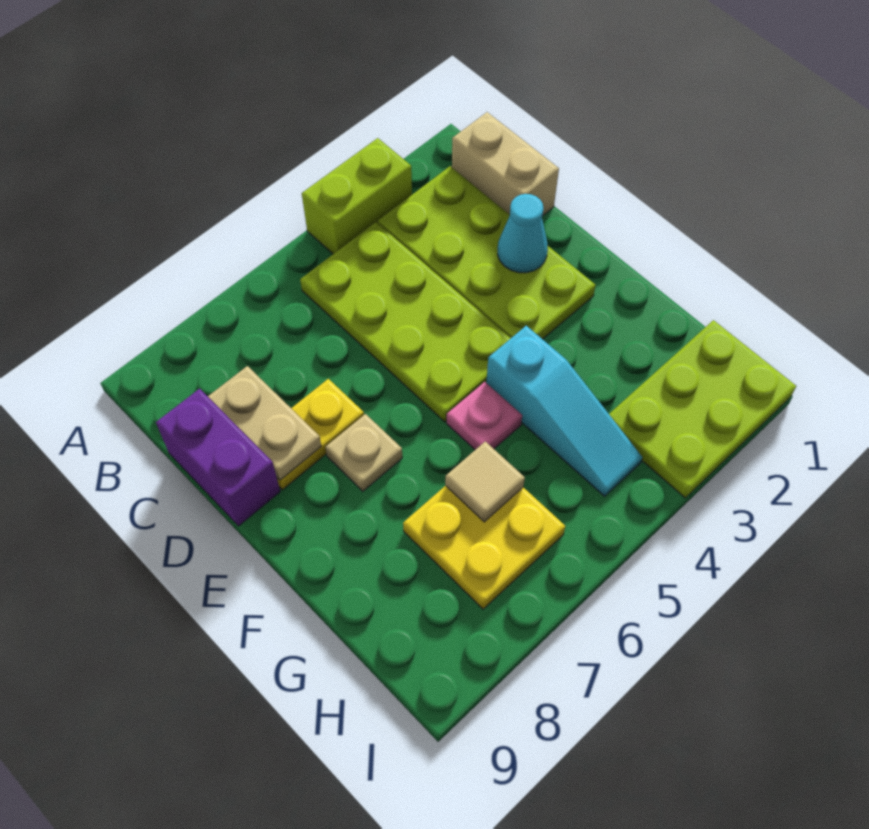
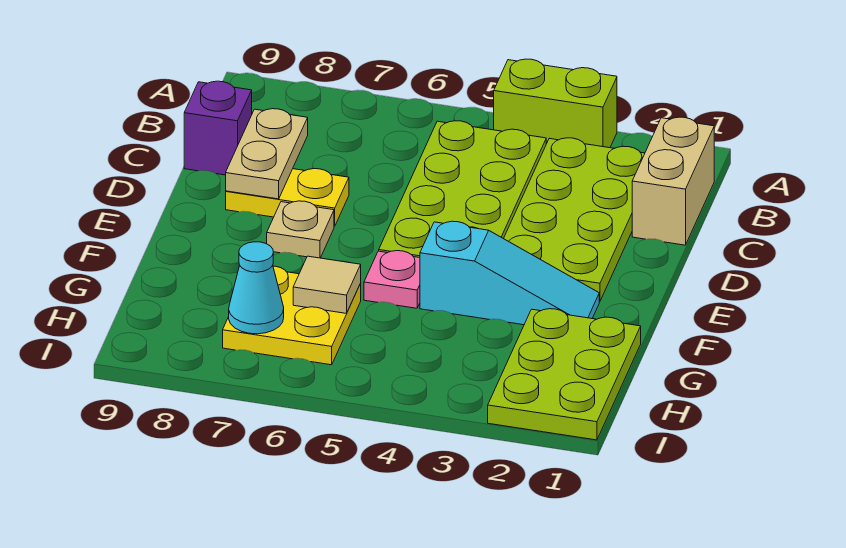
purple brick C9:D9 level 1 -> purple brick C9 level 1
cyan cone D2 level 2 -> cyan cone H7 level 2
cyan slope F4:H4 level 1 top F -> cyan slope F2:F4 level 1 top 4
lime plate H1:I3 level 1 -> lime plate G1:I2 level 1

